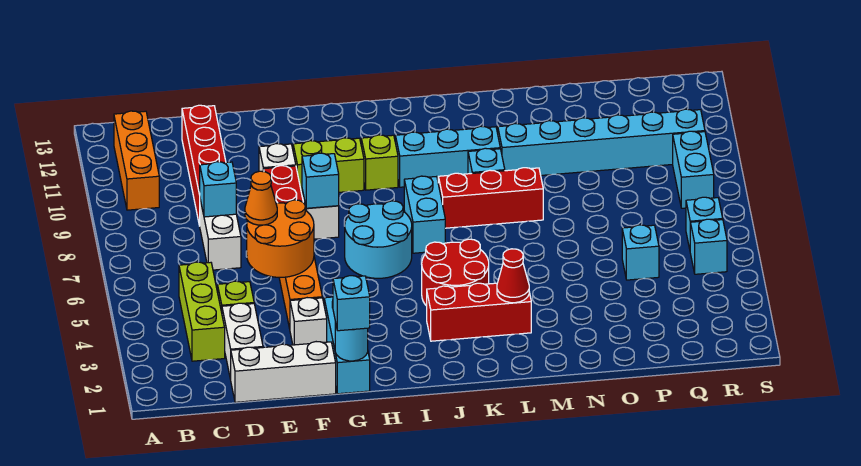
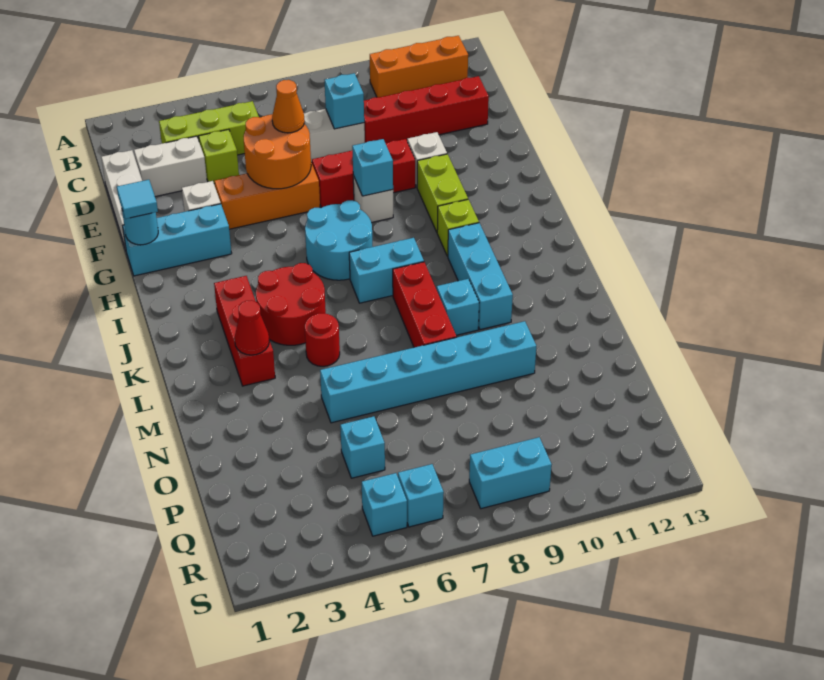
cyan brick G1 level 3 -> cyan tile G1 level 3
none -> red round brick L5 level 1
cyan brick M10:R10 level 1 -> cyan brick N5:N10 level 1

